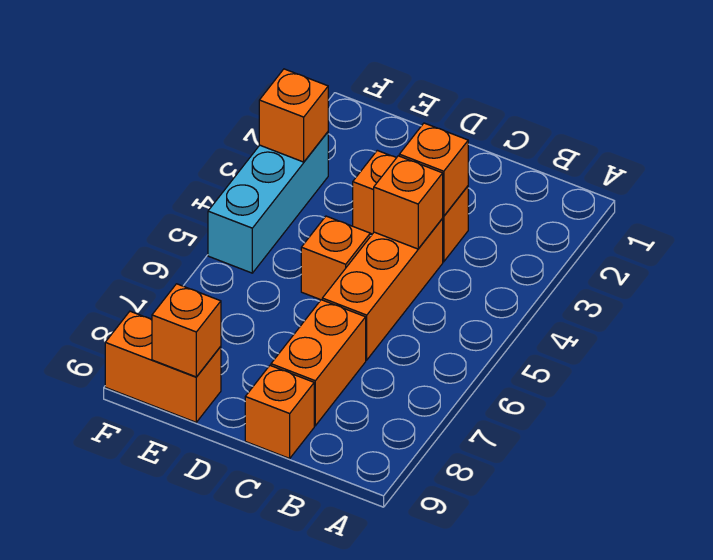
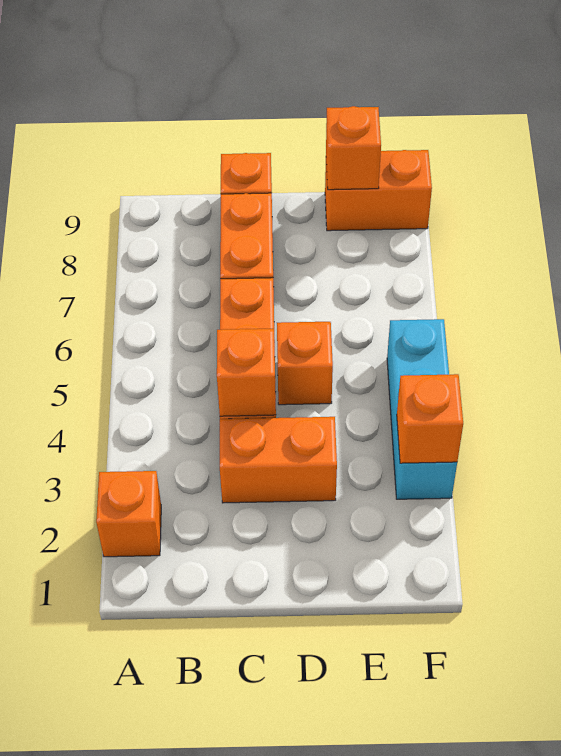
orange brick C3 level 2 -> orange brick A2 level 1

